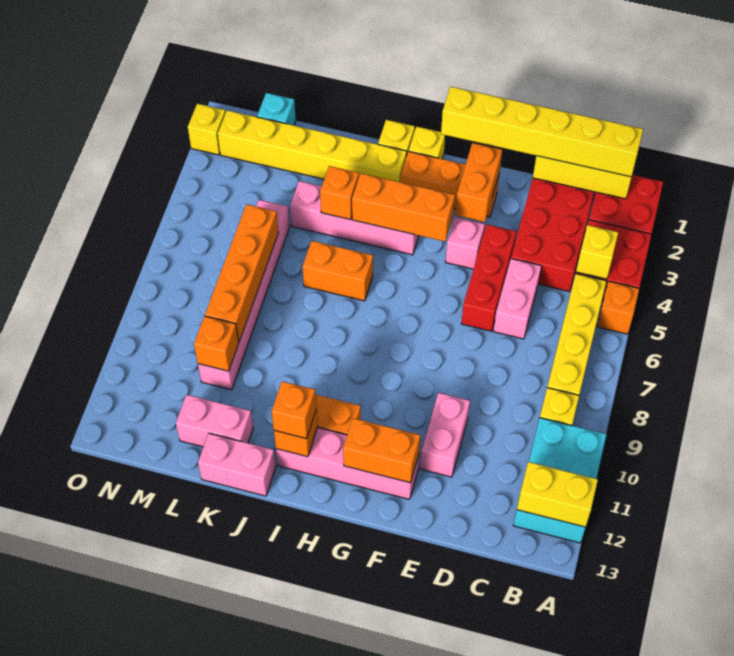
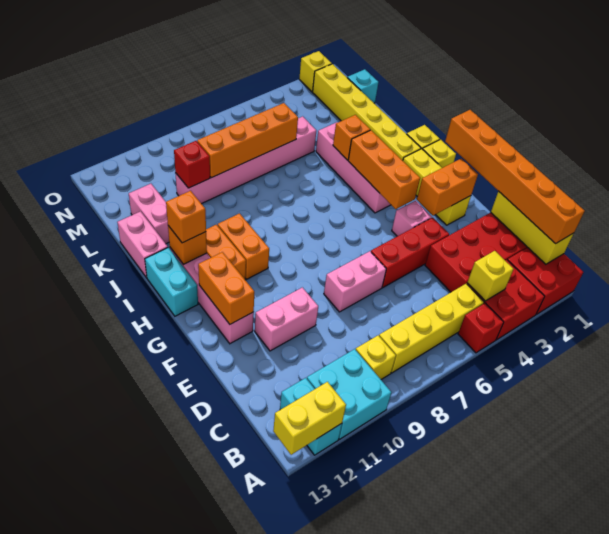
orange brick A5 level 1 -> red brick A5 level 1
yellow brick A12:B12 level 2 -> yellow brick A12:A13 level 2
yellow brick B1:G1 level 3 -> orange brick B1:G1 level 3
pink brick D5:D6 level 1 -> pink brick E7:E8 level 1
orange brick F2:H2 level 1 -> yellow brick F2:H2 level 1
none -> cyan brick H13:I13 level 1
orange brick I6:J6 level 1 -> orange brick H10:I10 level 1
orange brick L10 level 2 -> red brick L10 level 2

